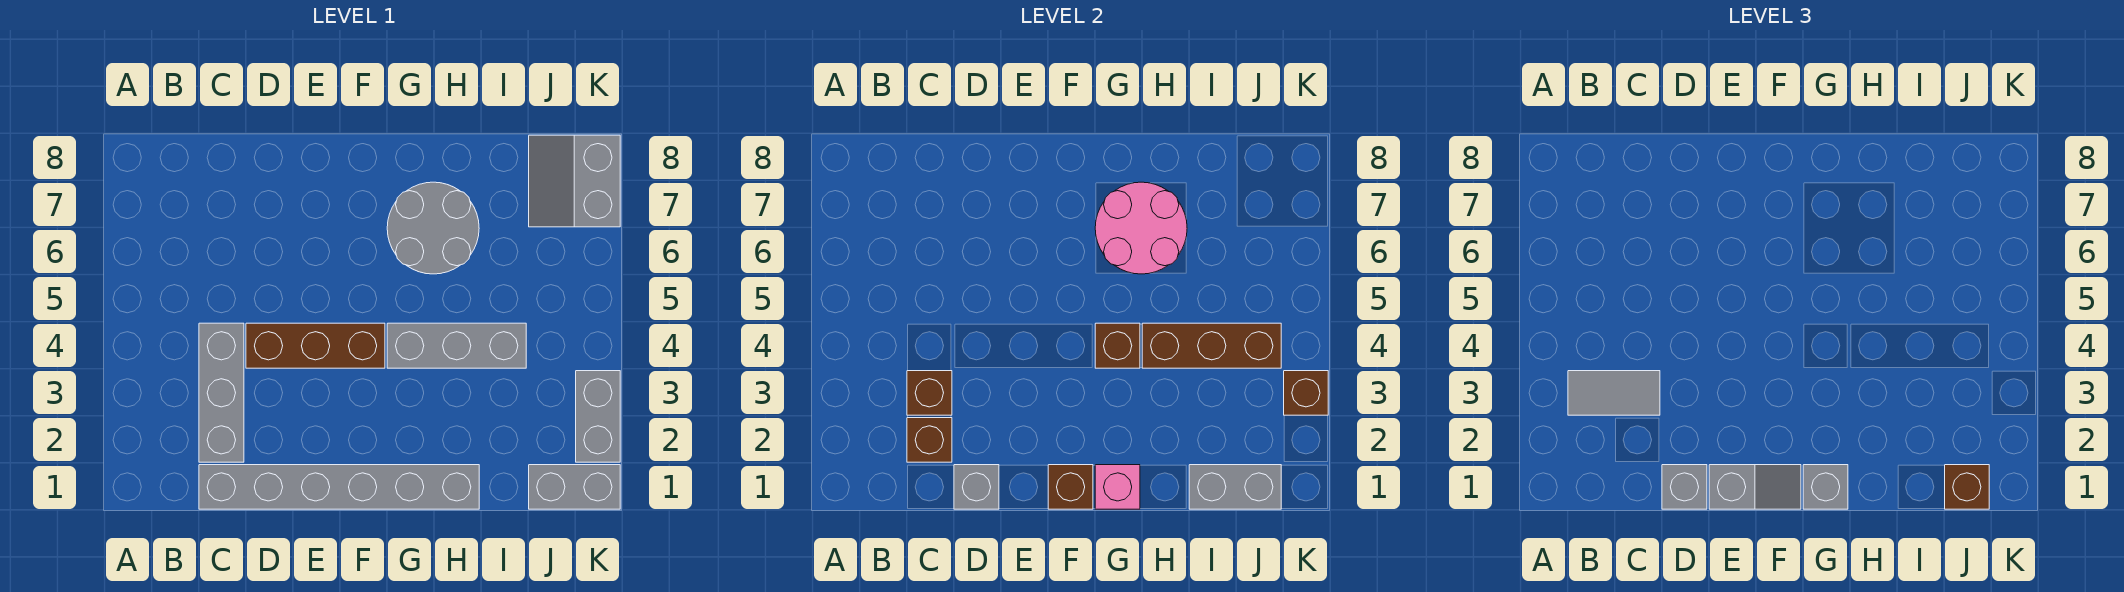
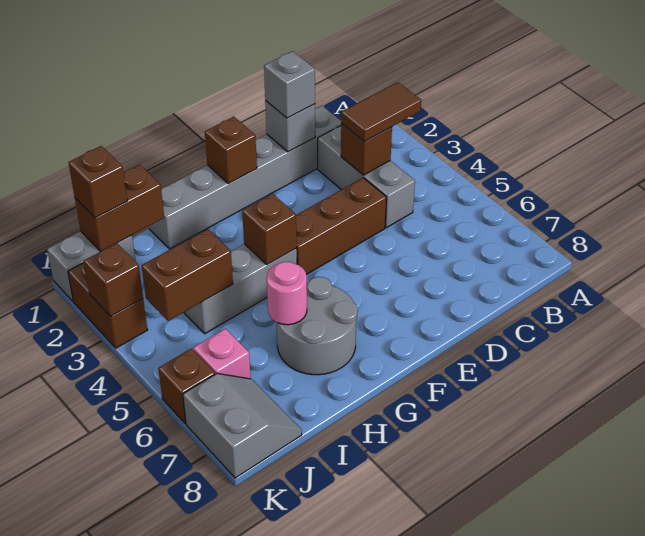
grey tile B3:C3 level 3 -> brown tile B3:C3 level 3
brown brick C2 level 2 -> brown brick K6 level 1
grey slope E1:F1 level 3 top E -> none
pink brick G1 level 2 -> pink brick J6 level 1
grey brick G1 level 3 -> none
pink round brick G6:H7 level 2 -> pink round brick H6 level 2
brown brick H4:J4 level 2 -> brown brick I4:J4 level 2
grey brick I1:J1 level 2 -> brown brick I1:J1 level 2
grey brick K2:K3 level 1 -> brown brick K2:K3 level 1

